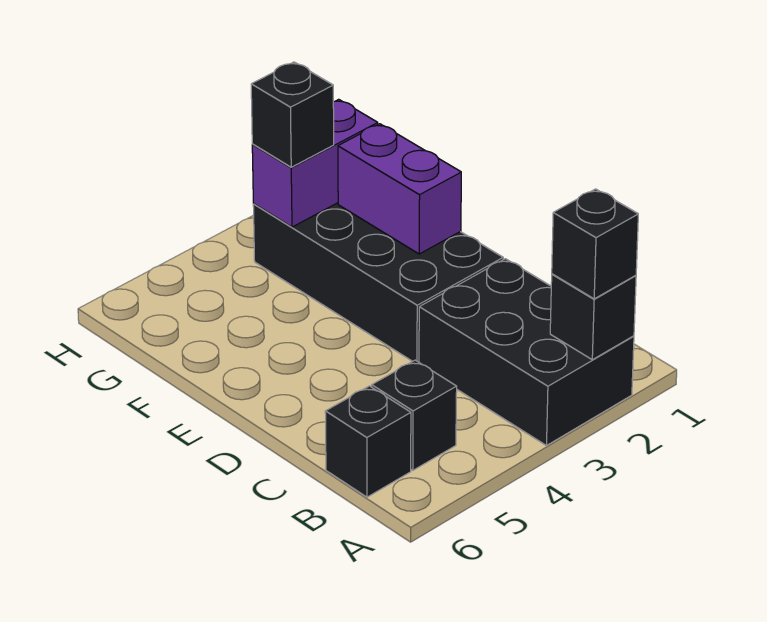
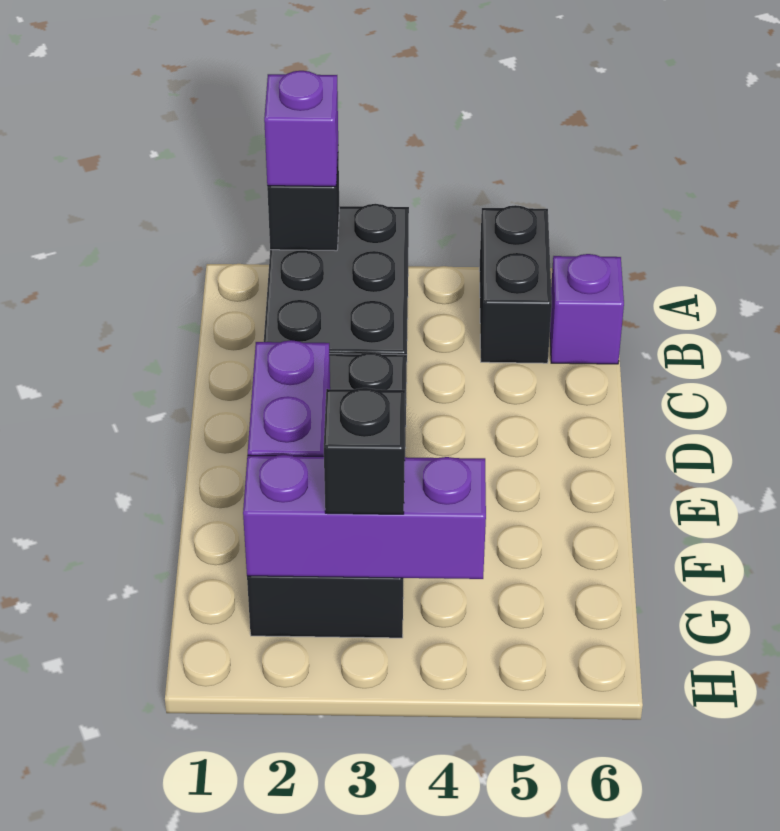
black brick A2 level 3 -> purple brick A2 level 3
black brick B5 level 1 -> black brick A5:B5 level 1
black brick B6 level 1 -> purple brick B6 level 1
purple brick G2:G3 level 2 -> purple brick G2:G4 level 2

